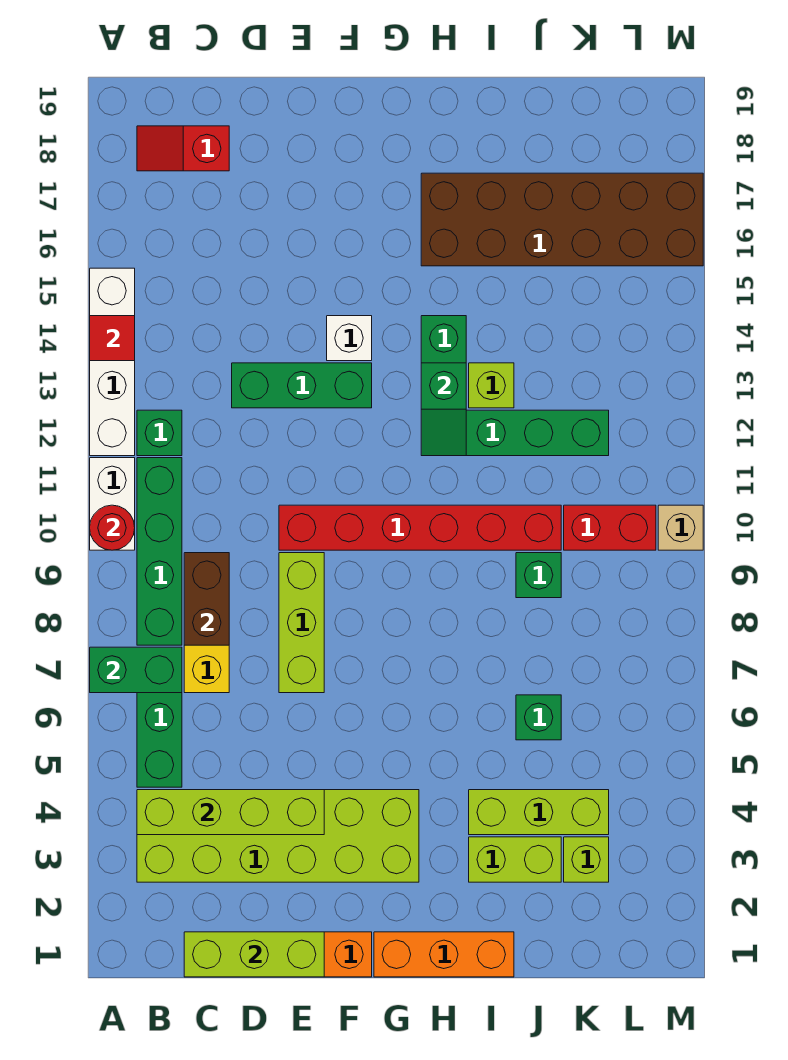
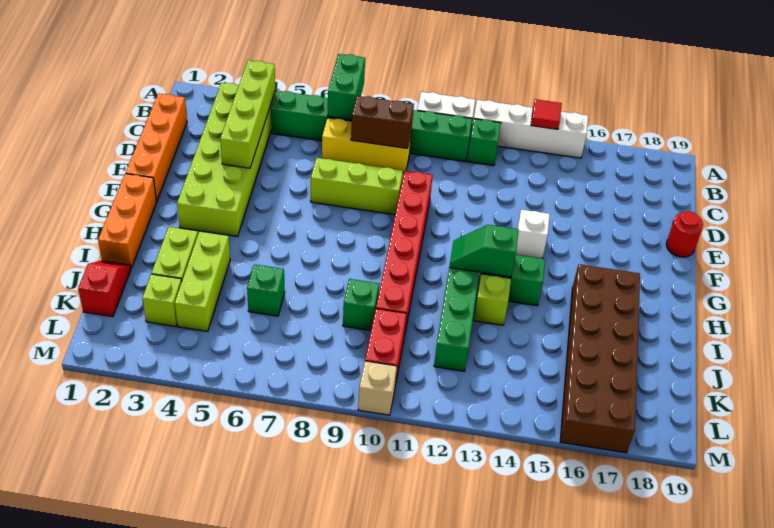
red round brick A10 level 2 -> red round brick E19 level 1
red slope B18:C18 level 1 top C -> red slope J1:K1 level 1 top K
lime brick C1:E1 level 2 -> none
green brick D13:F13 level 1 -> none

